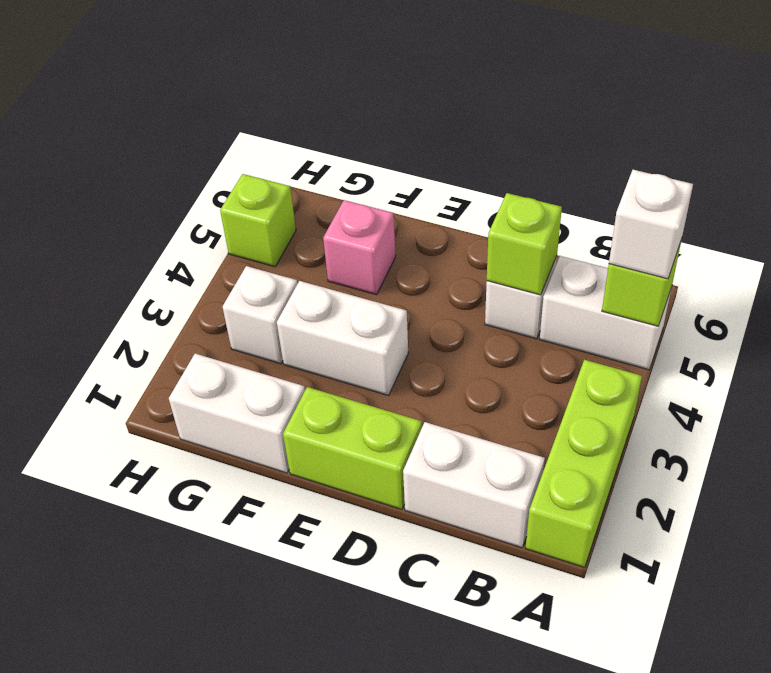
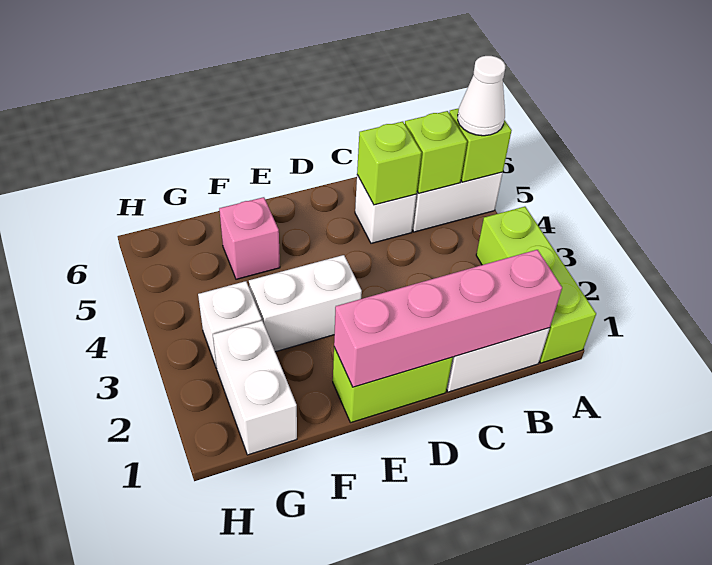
white brick A5 level 3 -> white cone A5 level 3
none -> pink brick B1:E1 level 2
white brick F1:G1 level 1 -> white brick G1:G2 level 1
lime brick H5 level 1 -> lime brick B5 level 2

